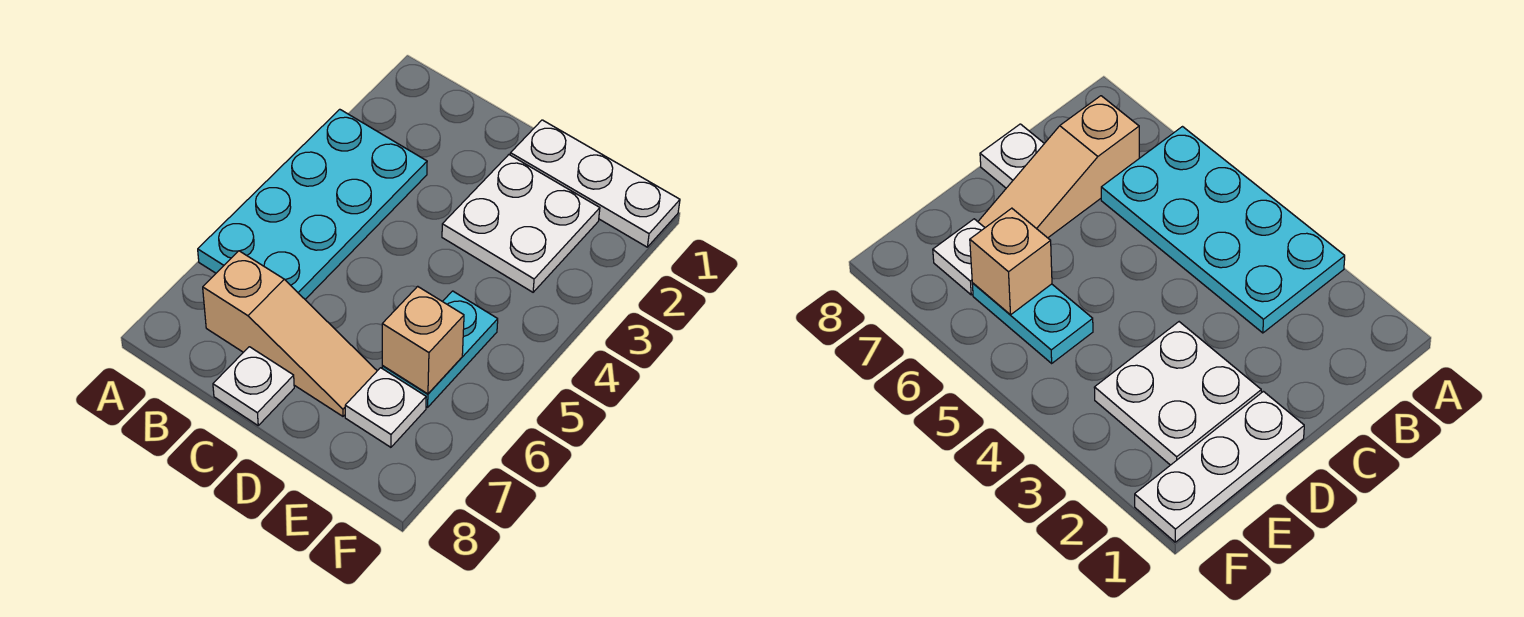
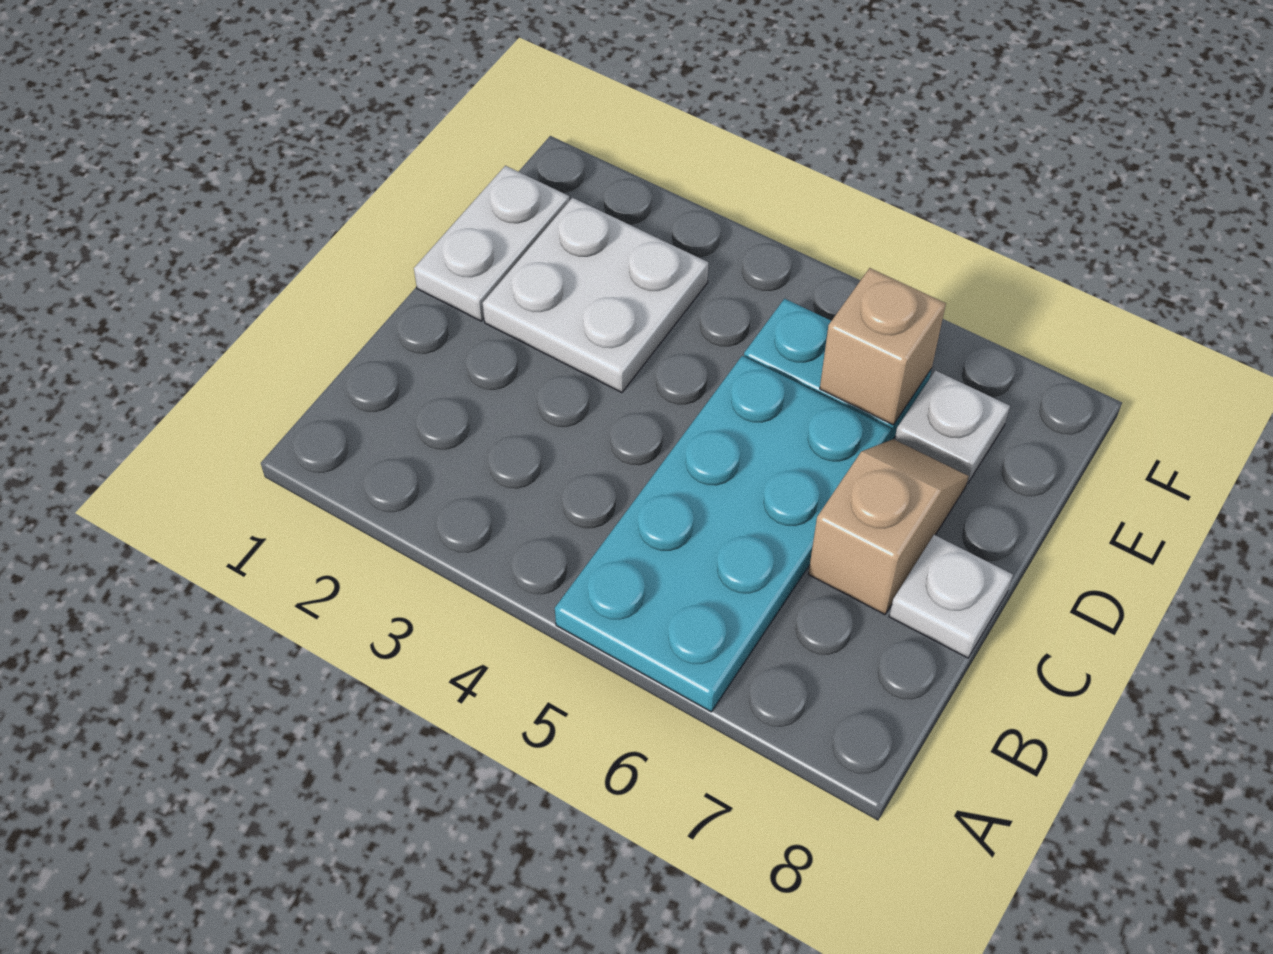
cyan plate A3:B6 level 1 -> cyan plate A5:D6 level 1
tan slope B7:D7 level 1 top B -> tan slope C7:D7 level 1 top C
white plate D1:F1 level 1 -> white plate D1:E1 level 1

